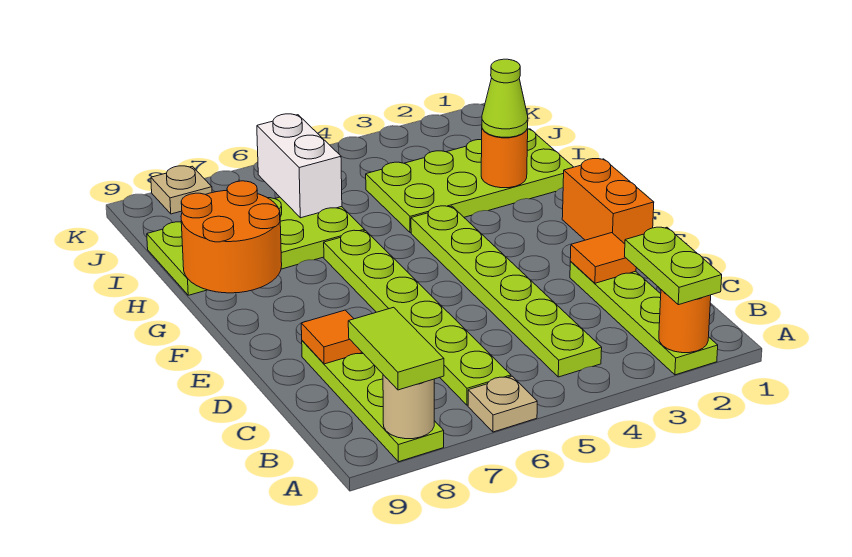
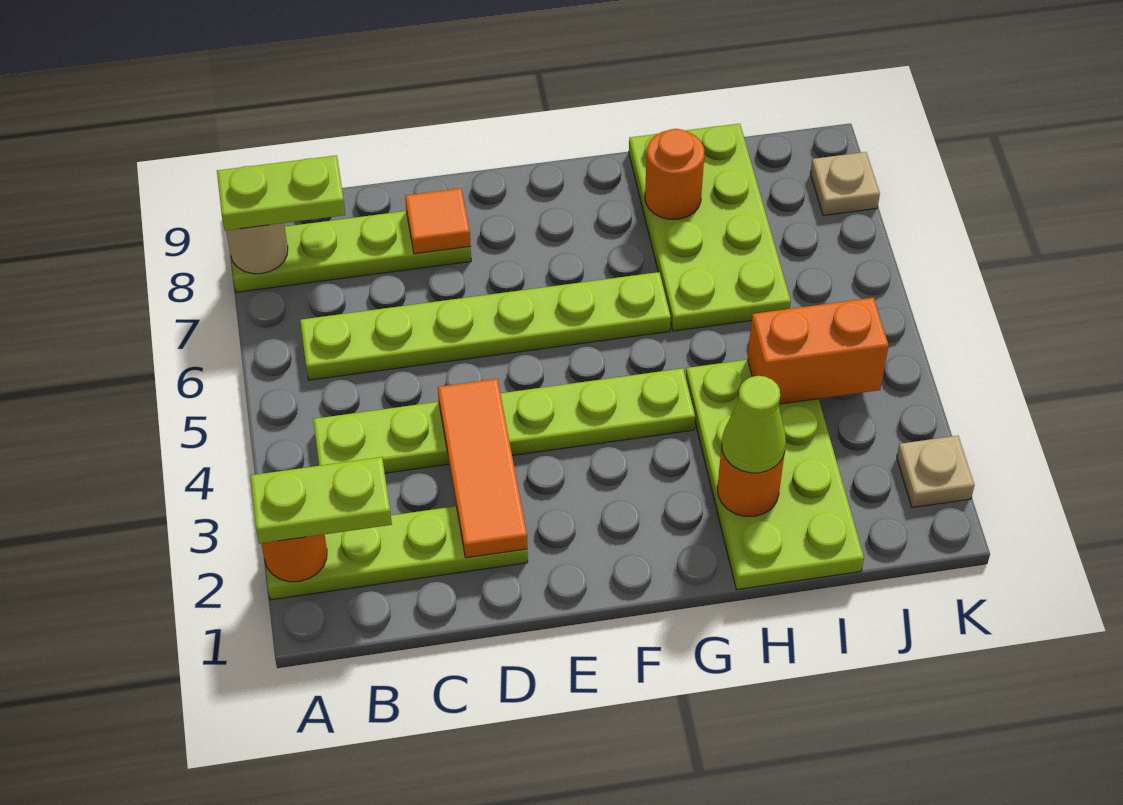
tan plate A6 level 1 -> tan plate K2 level 1
lime tile A8:B8 level 3 -> lime plate A8:B8 level 3
orange tile D2 level 2 -> orange tile D2:D4 level 2
orange brick E1:F1 level 1 -> orange brick I4:J4 level 2
orange round brick G8:H9 level 2 -> orange round brick H8 level 2
white brick I6:J6 level 2 -> none

